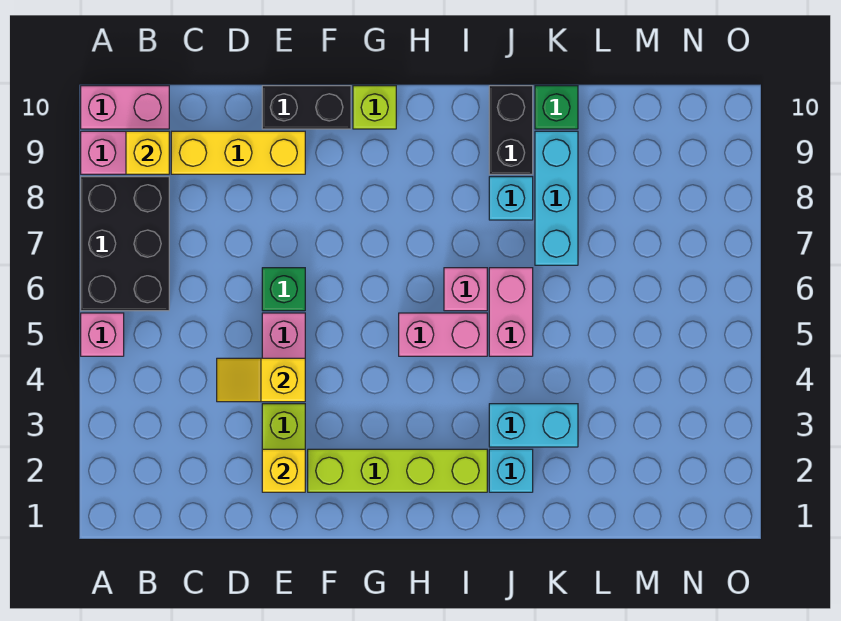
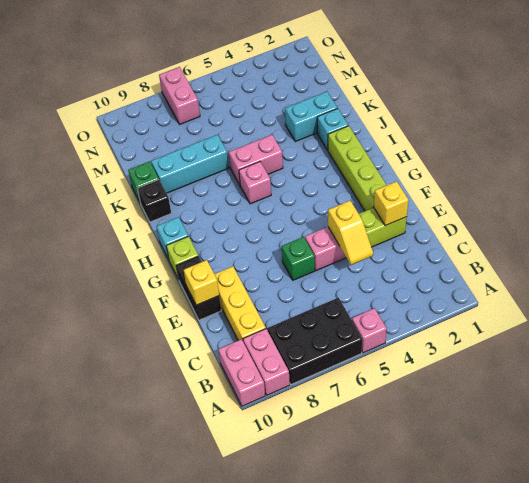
yellow brick B9 level 2 -> yellow brick E10 level 2
pink brick H5:I5 level 1 -> pink brick N7:O7 level 1
cyan brick J3:K3 level 1 -> cyan brick K2:K3 level 1
cyan brick J8 level 1 -> cyan brick H10 level 1
black brick J9:J10 level 1 -> black brick J10 level 1

